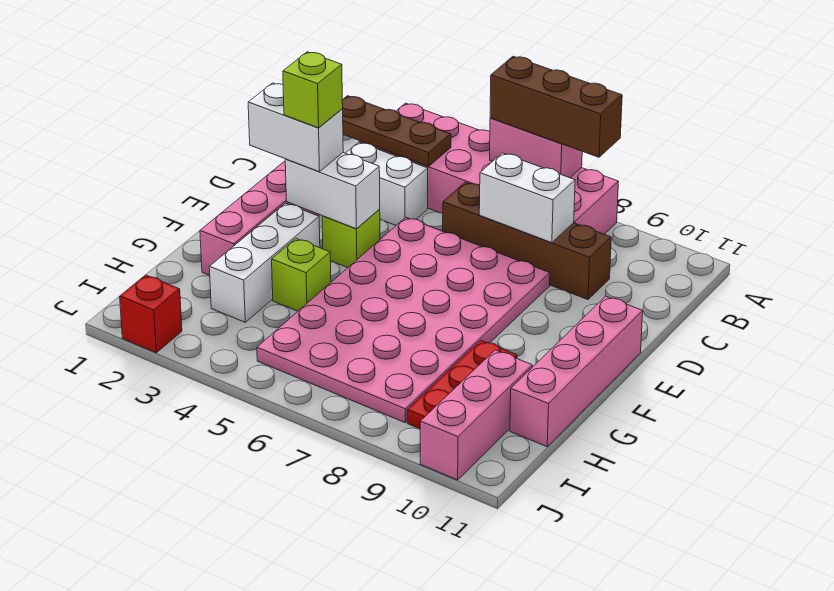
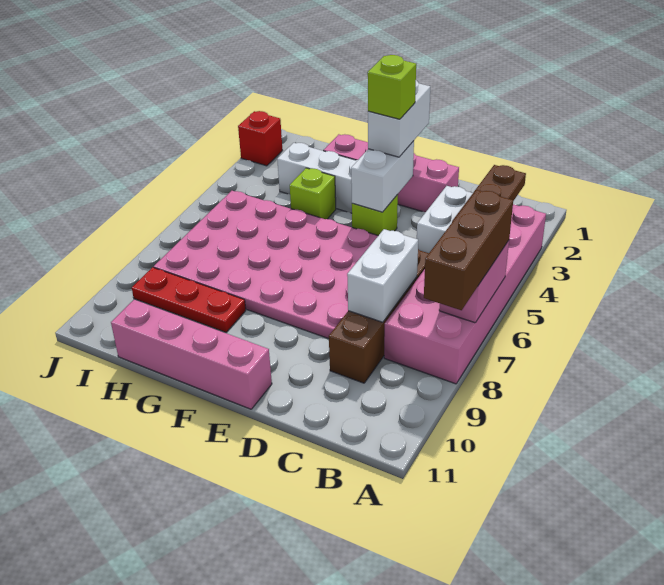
pink brick H10:J10 level 1 -> none

